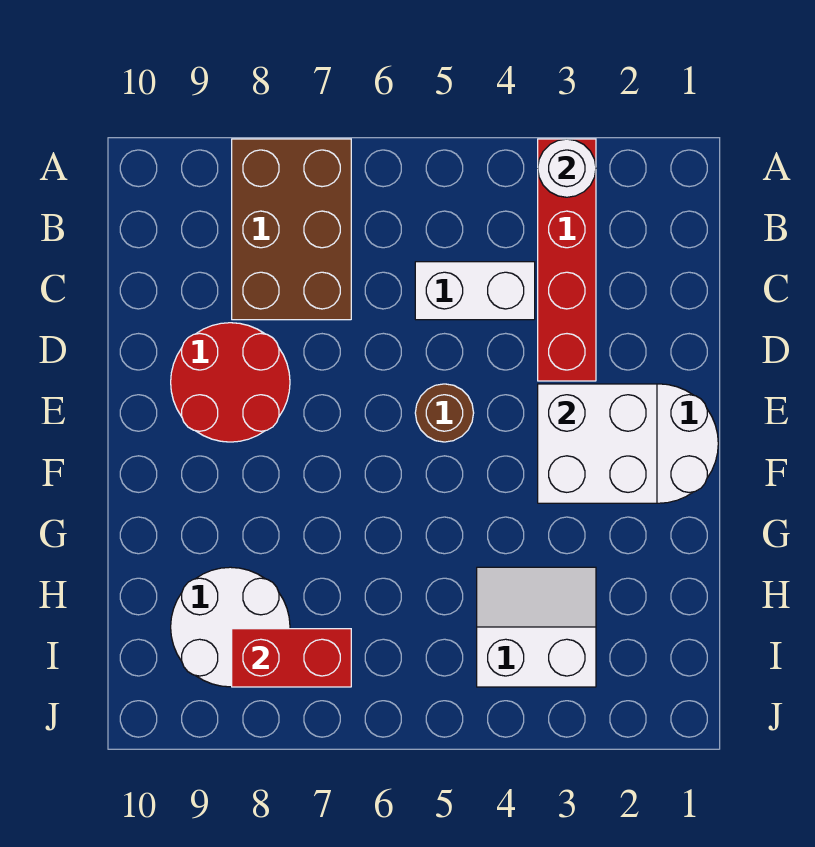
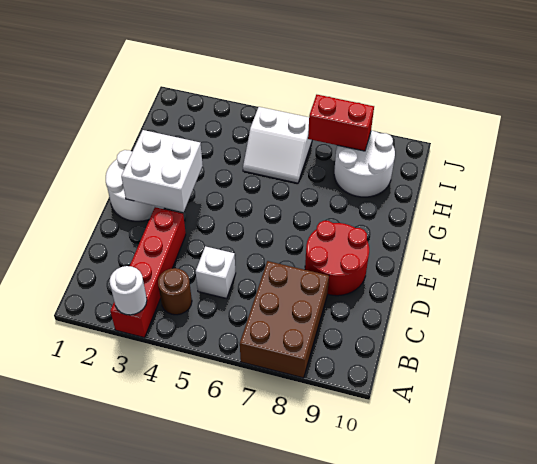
white brick C4:C5 level 1 -> white brick C5 level 1
brown round brick E5 level 1 -> brown round brick B4 level 1
white slope H3:I4 level 1 top I -> white slope H5:I6 level 1 top I

